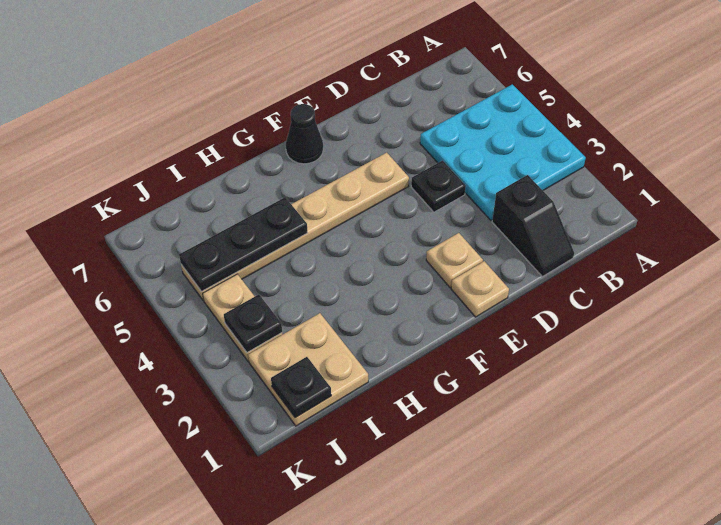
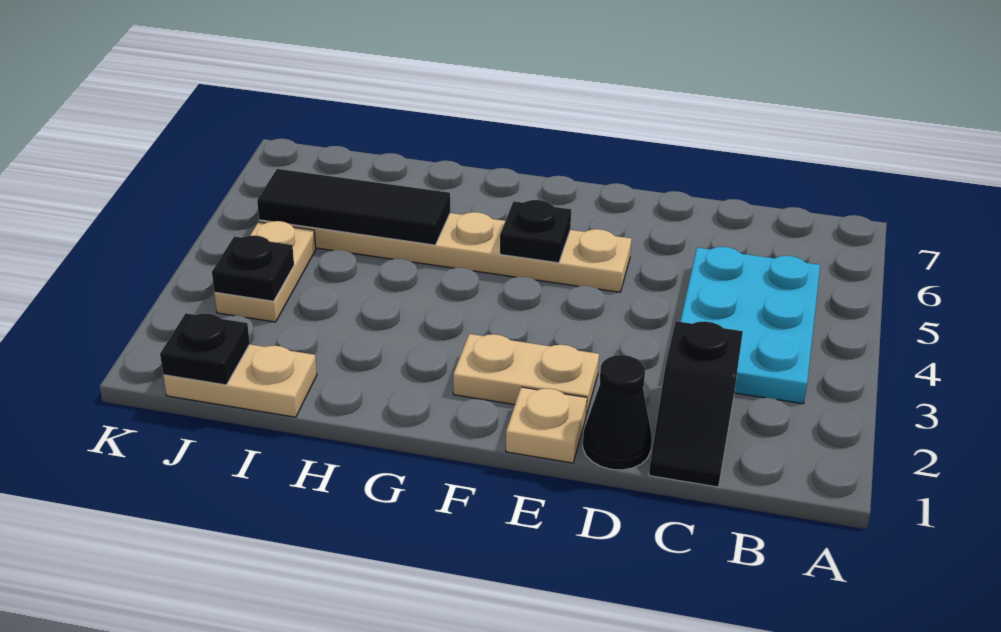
cyan plate A3:C5 level 1 -> cyan plate B3:C5 level 1
black plate D4 level 1 -> black plate F5 level 2
tan plate E2 level 1 -> tan plate E2:F2 level 1
black cone F7 level 1 -> black cone D1 level 1
black plate H5:J5 level 2 -> black tile H5:J5 level 2
tan plate I1:J2 level 1 -> tan plate I1:J1 level 1

